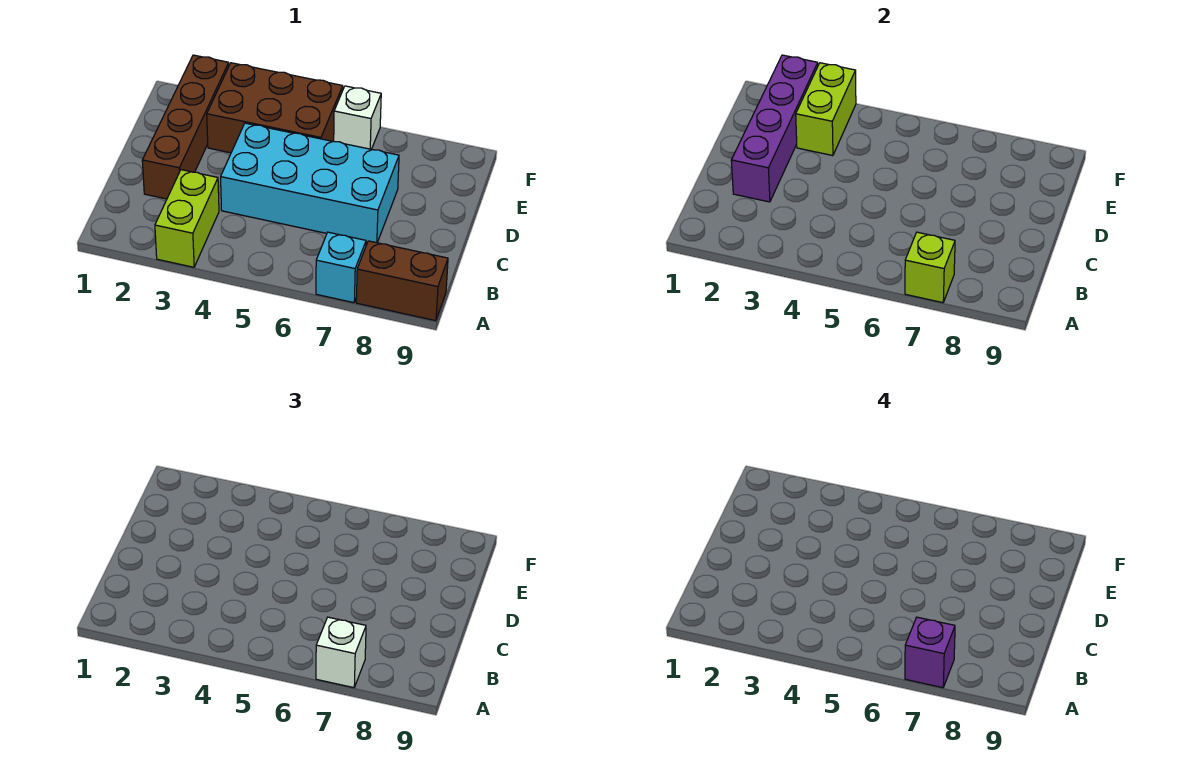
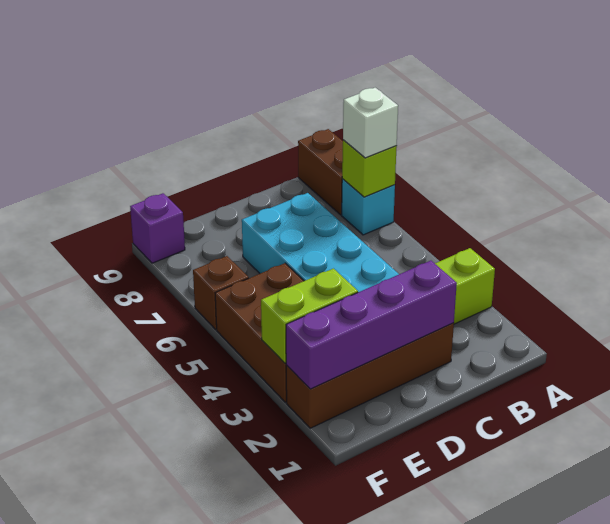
purple brick A7 level 4 -> purple brick F9 level 1
white brick F6 level 1 -> brown brick F6 level 1

